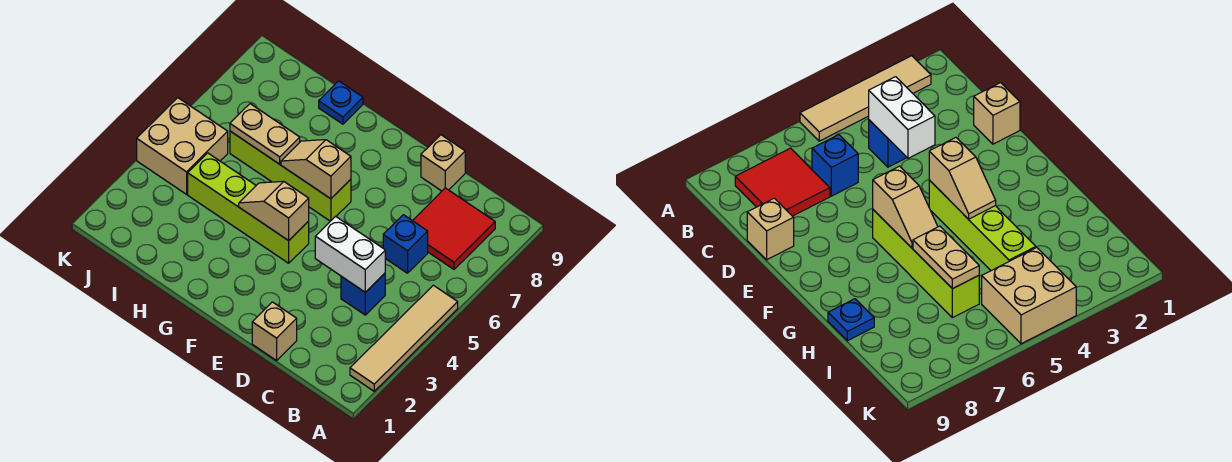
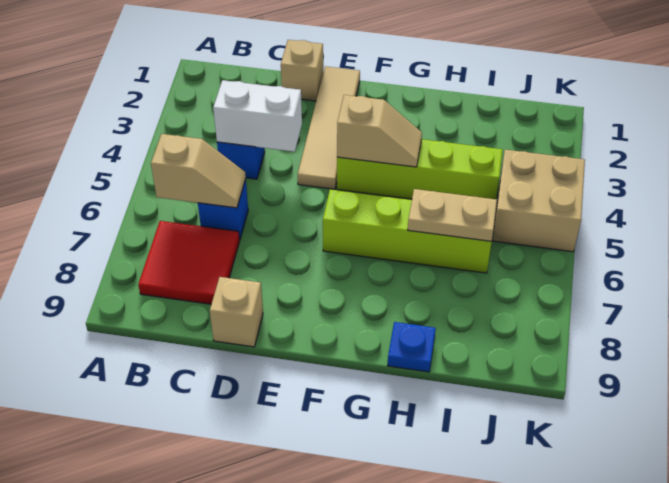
tan tile A2:A5 level 1 -> tan tile E1:E4 level 1
tan slope F6:G6 level 2 top F -> tan slope B6:C6 level 2 top B

